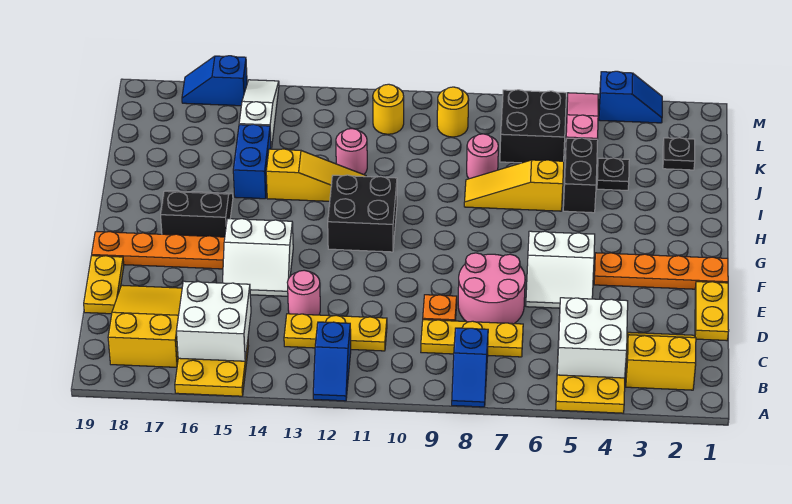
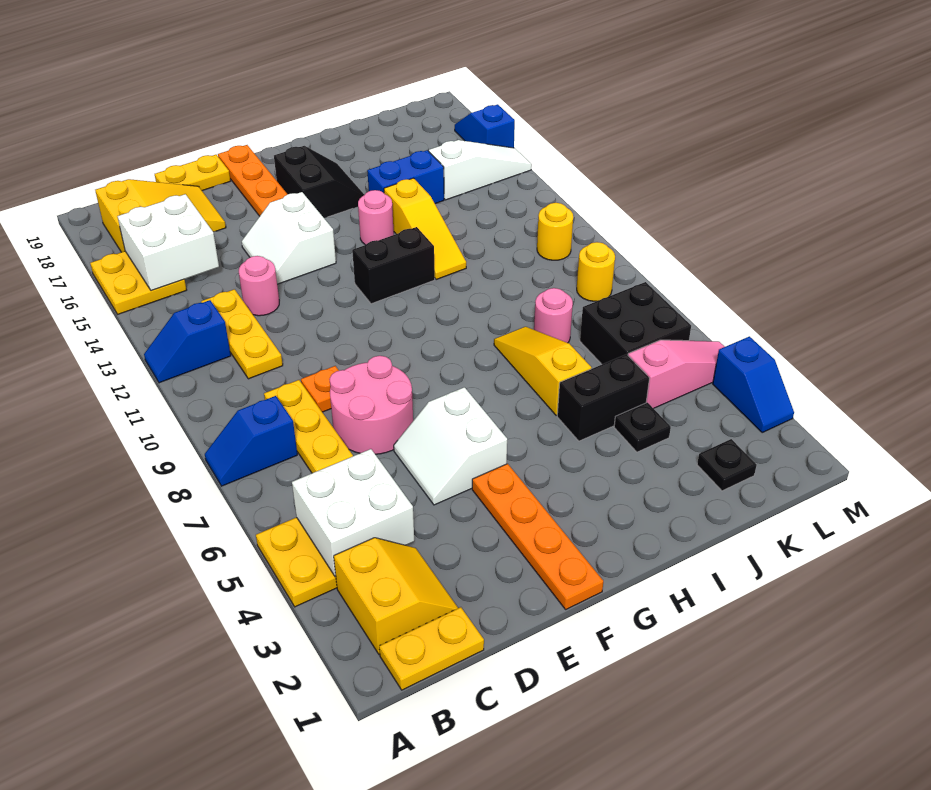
yellow plate D1:E1 level 1 -> yellow plate B1:C1 level 1
black brick G11:H12 level 1 -> black brick G12:H12 level 1
pink round brick J12 level 1 -> pink round brick H14 level 1

